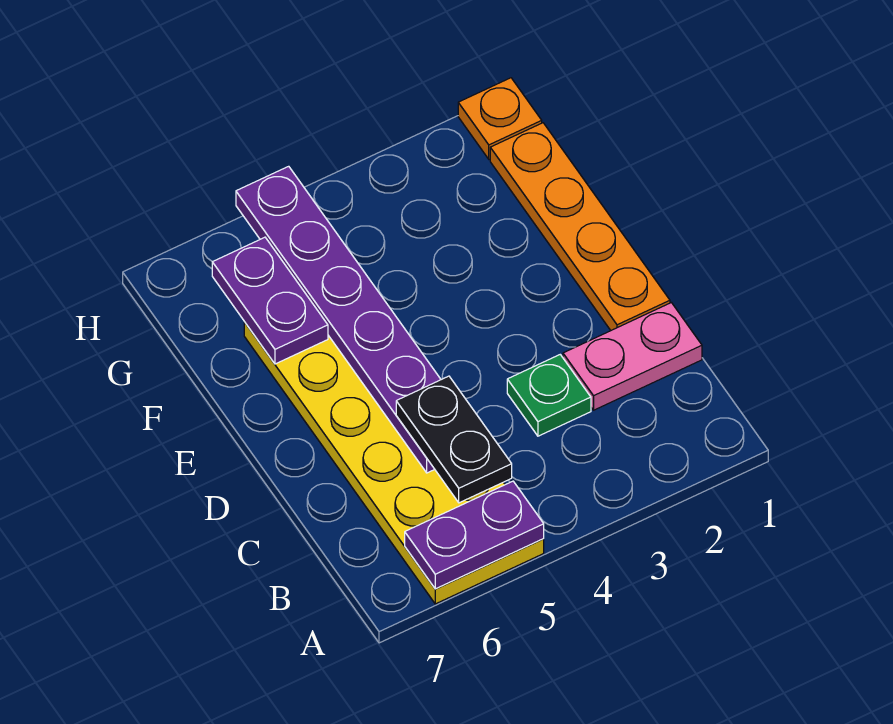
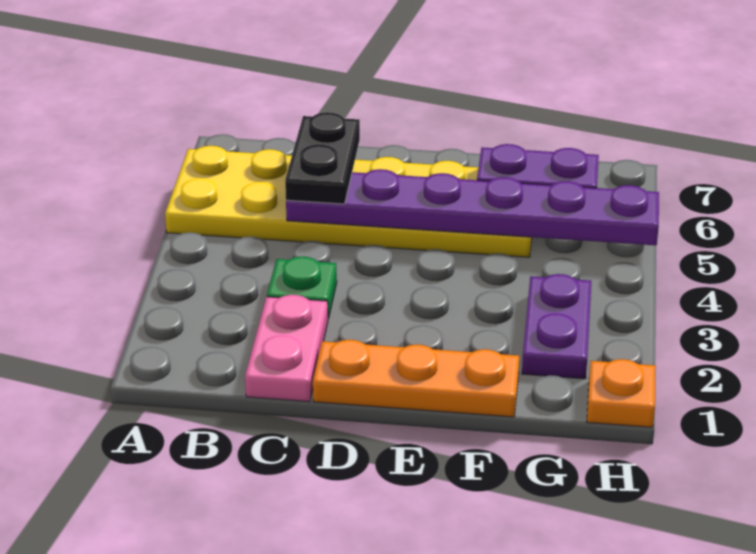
purple plate A5:A6 level 2 -> purple plate G2:G3 level 1
black plate B5:C5 level 3 -> black plate C5:C6 level 3
orange plate D1:G1 level 1 -> orange plate D1:F1 level 1

